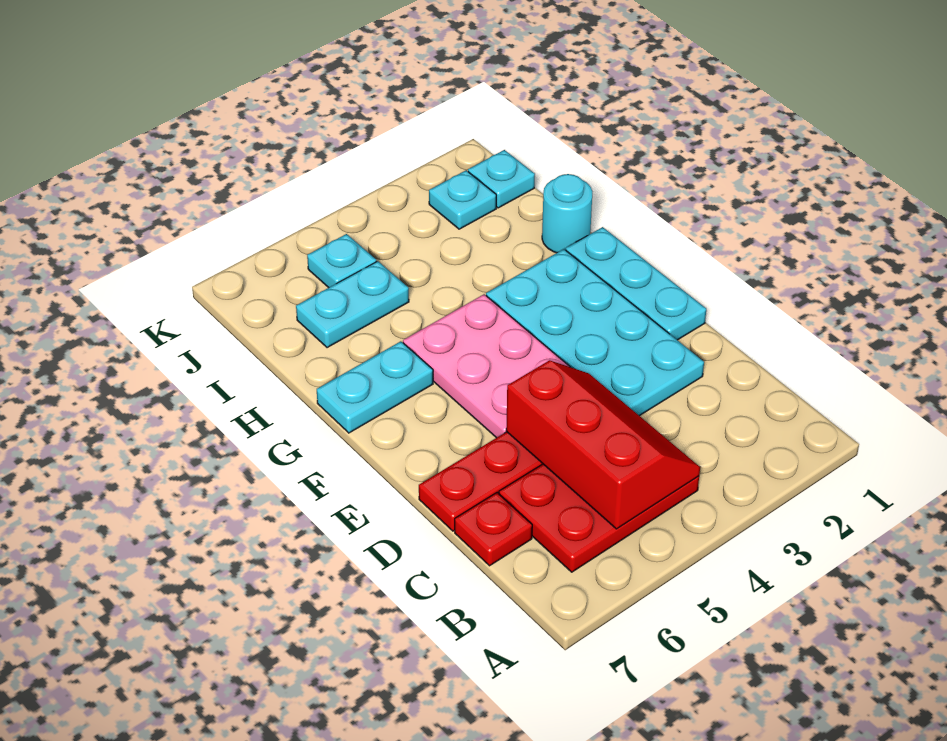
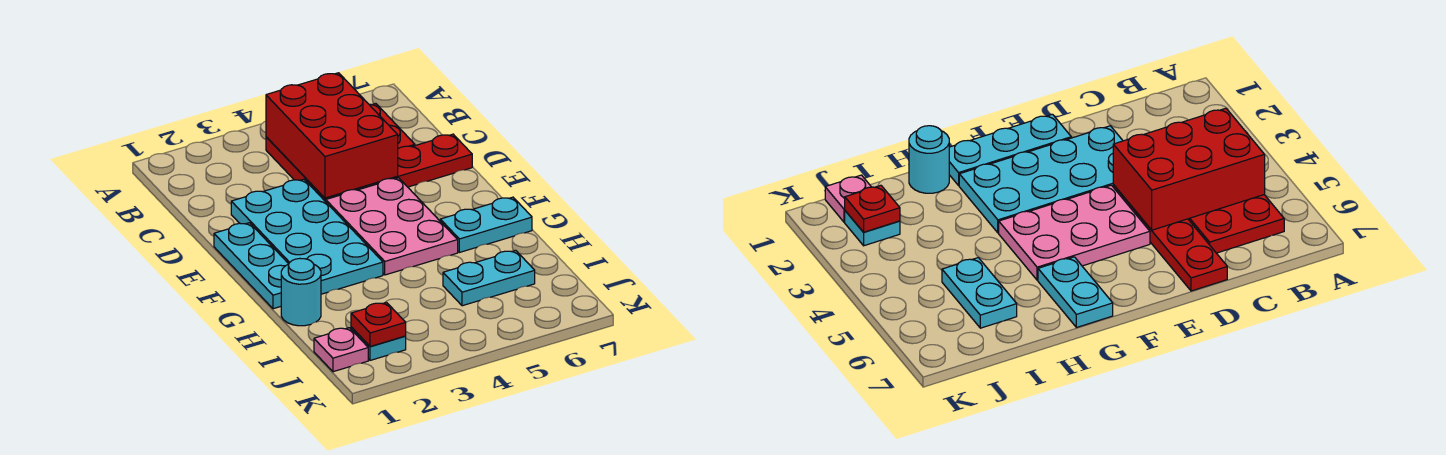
red slope B4:D5 level 2 top 5 -> red brick B4:D5 level 2
red plate C7 level 1 -> red plate J2 level 2
cyan plate J1 level 1 -> pink plate J1 level 1
cyan plate J5 level 1 -> none

